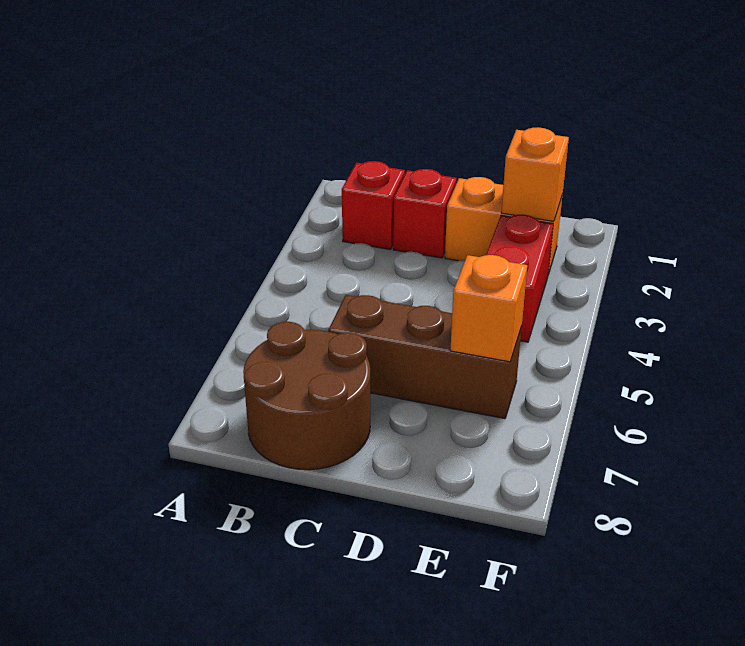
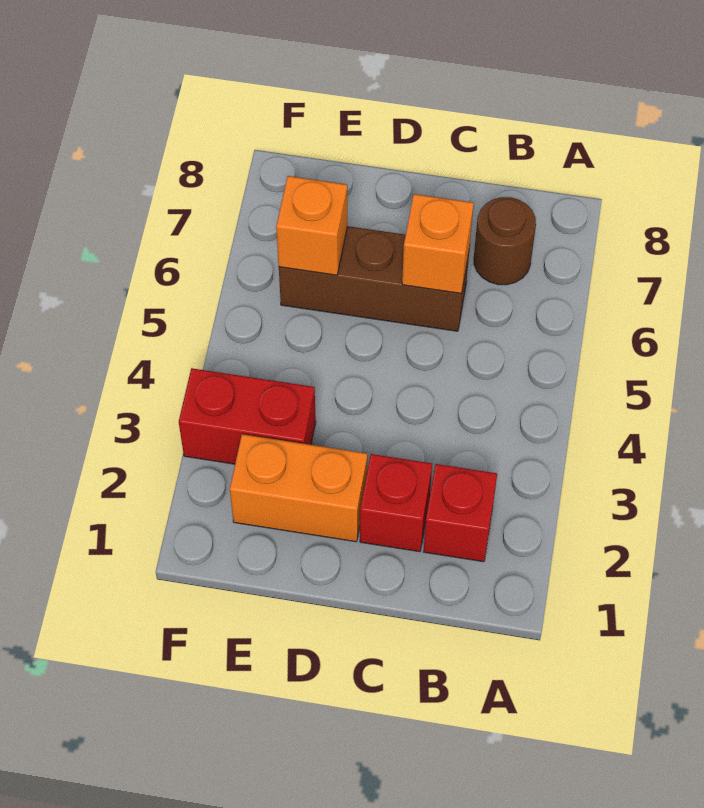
brown round brick B7:C8 level 1 -> brown round brick B7 level 1
orange brick E2 level 2 -> orange brick C6 level 2
red brick E3:E4 level 1 -> red brick E3:F3 level 1

